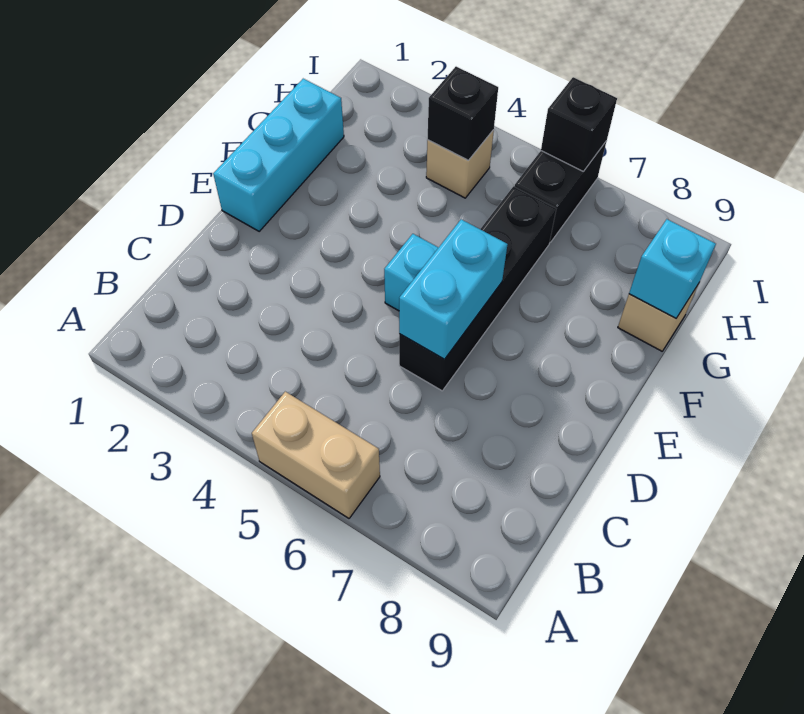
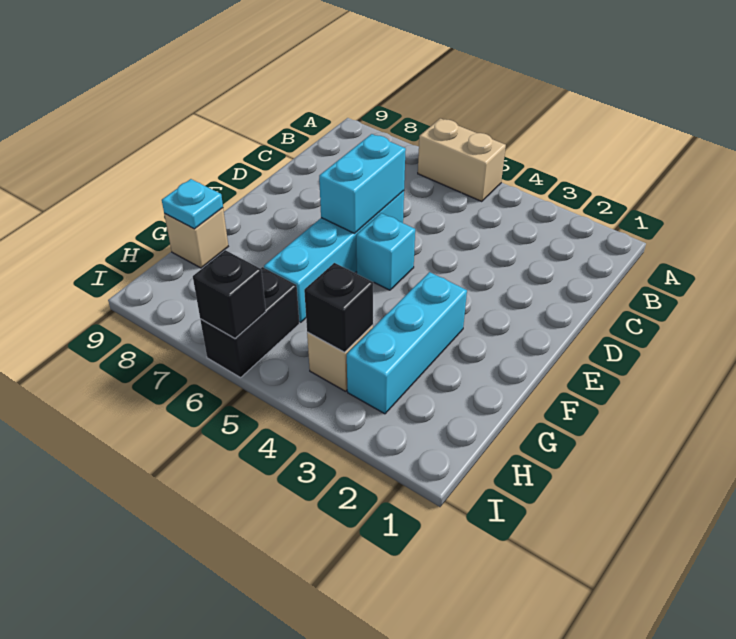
black brick D6:G6 level 1 -> cyan brick D6:G6 level 1
cyan brick E1:G1 level 1 -> cyan brick F3:H3 level 1
cyan brick G9 level 2 -> cyan plate G9 level 2

